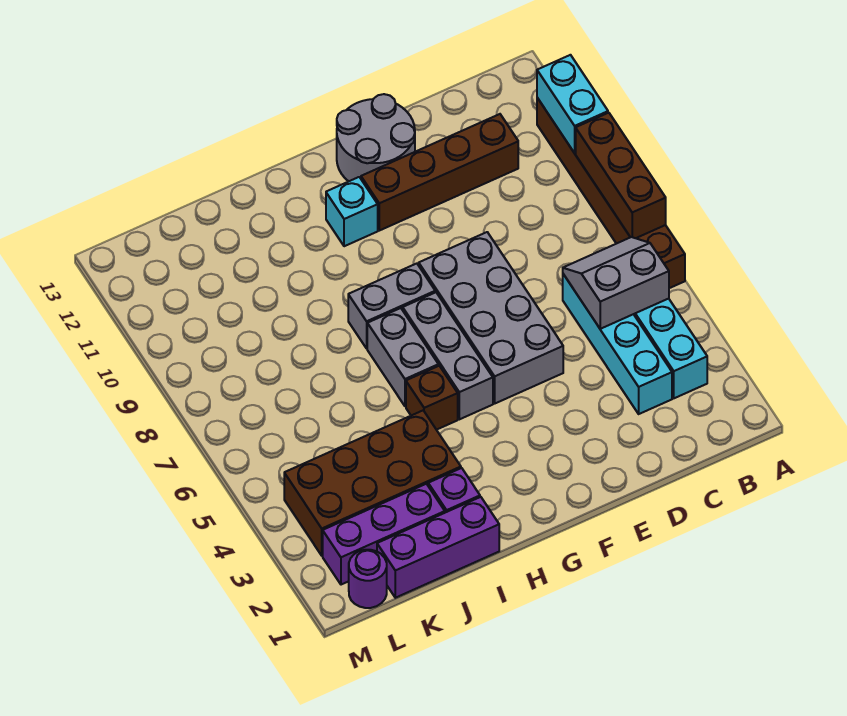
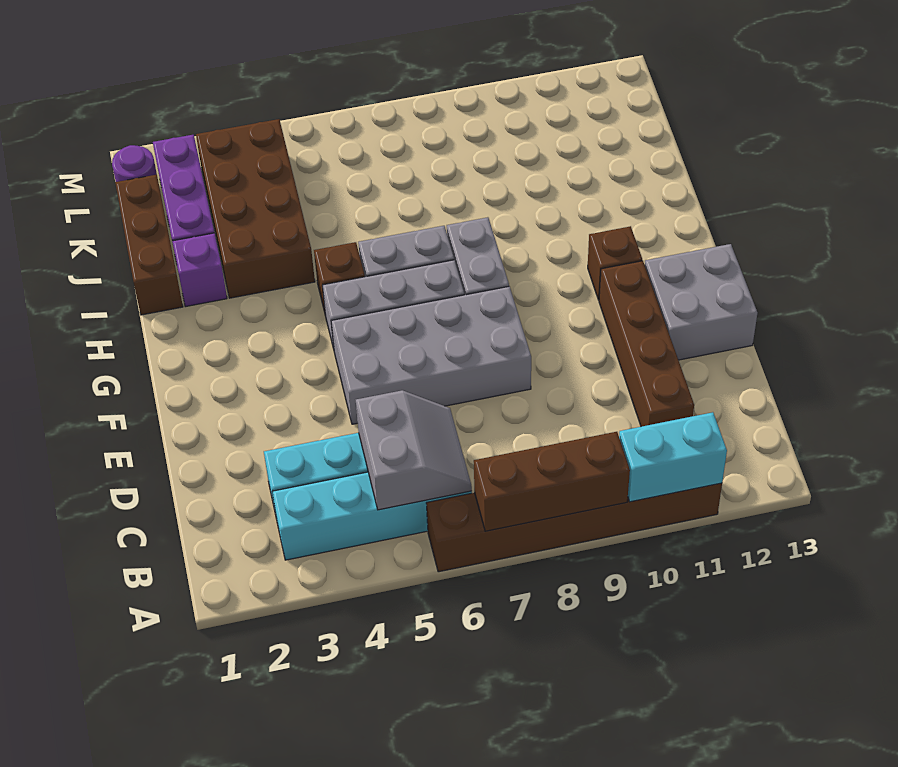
grey round brick E12:F13 level 1 -> grey brick E12:F13 level 1
cyan brick G11 level 1 -> brown brick G11 level 1
purple brick I1:K1 level 1 -> brown brick I1:K1 level 1

